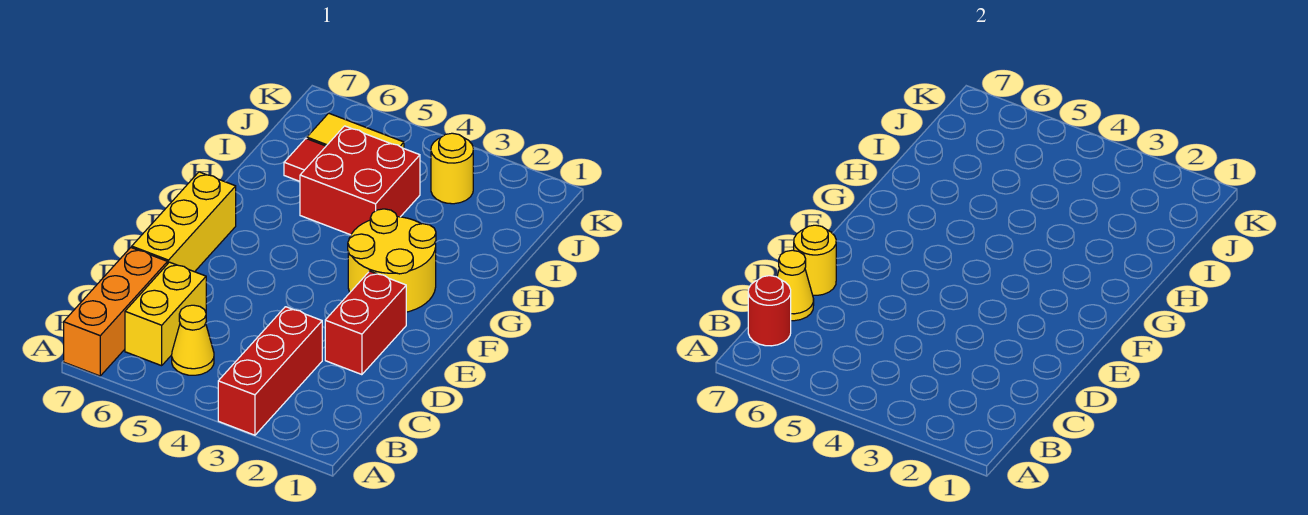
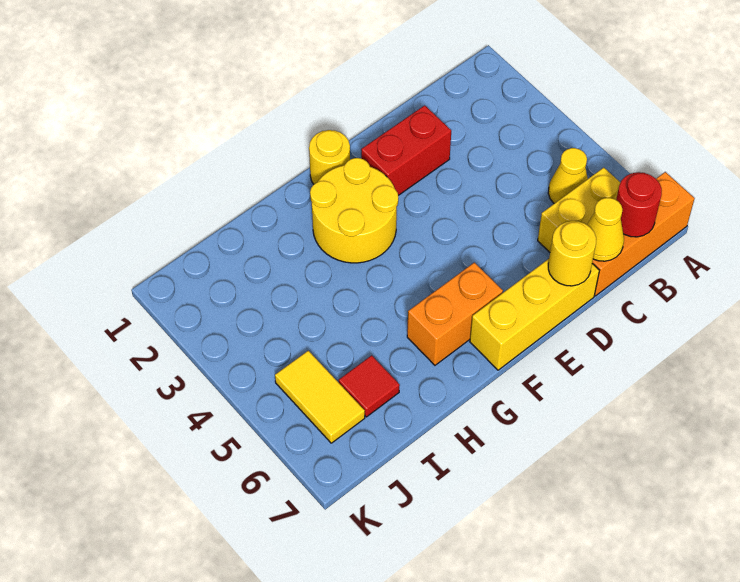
red brick A3:C3 level 1 -> none
none -> orange brick F6:G6 level 1
red brick H4:I5 level 1 -> none
yellow round brick J3 level 1 -> yellow round brick F1 level 1

